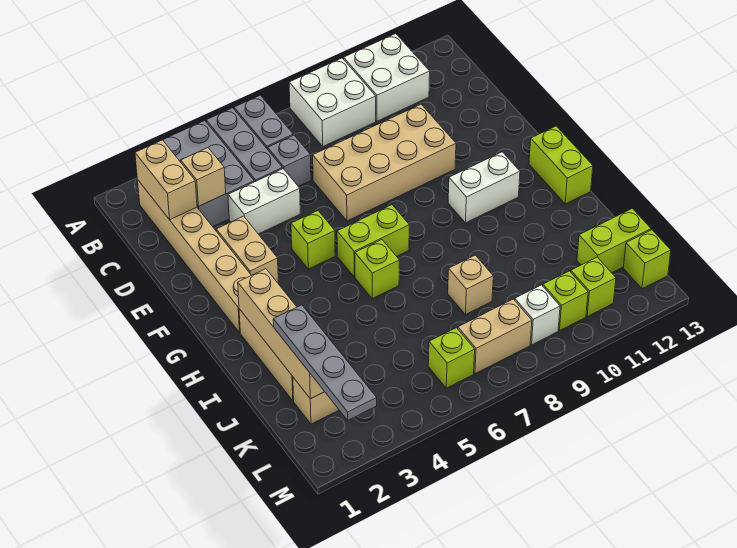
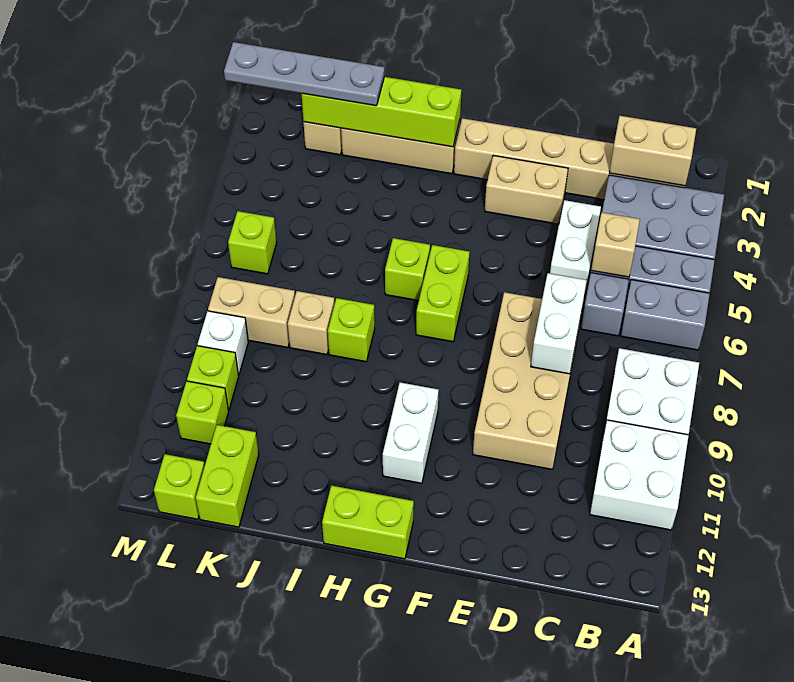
tan brick C3 level 2 -> tan brick C5 level 2
none -> white brick D7:D8 level 2
lime brick F5 level 1 -> lime brick I8 level 1
tan brick H2:K2 level 2 -> lime brick H2:K2 level 2
tan brick L7:L8 level 1 -> tan brick K8:L8 level 1

